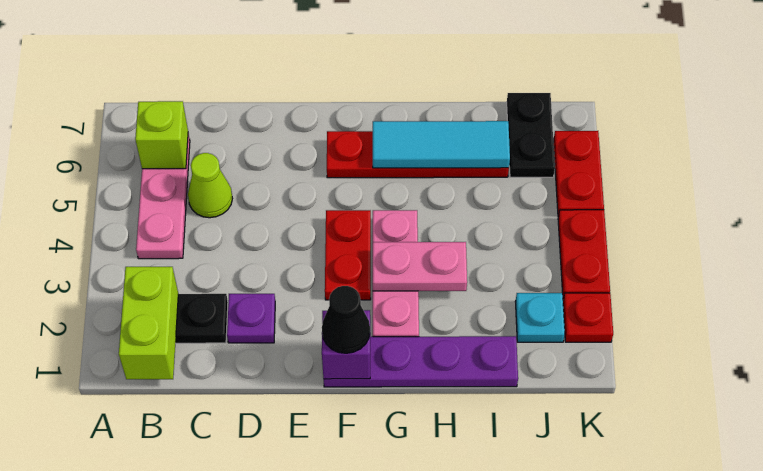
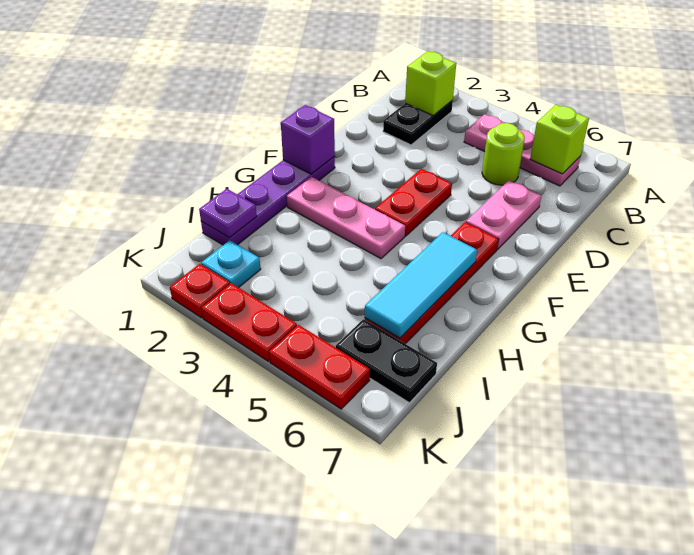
lime brick B1:B2 level 2 -> lime brick B2 level 2
lime cone C5 level 1 -> lime round brick C5 level 1
purple plate D2 level 1 -> purple plate I1 level 2
black cone F1 level 3 -> none
red plate F3:F4 level 1 -> red plate E4:F4 level 1
pink plate G3:H3 level 2 -> pink plate D6:E6 level 1

